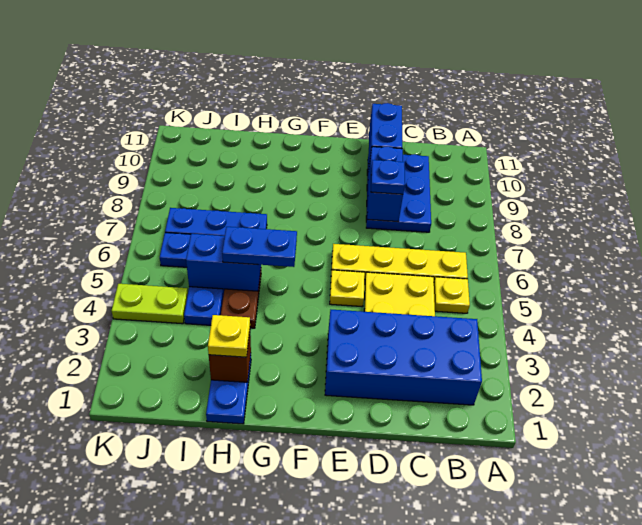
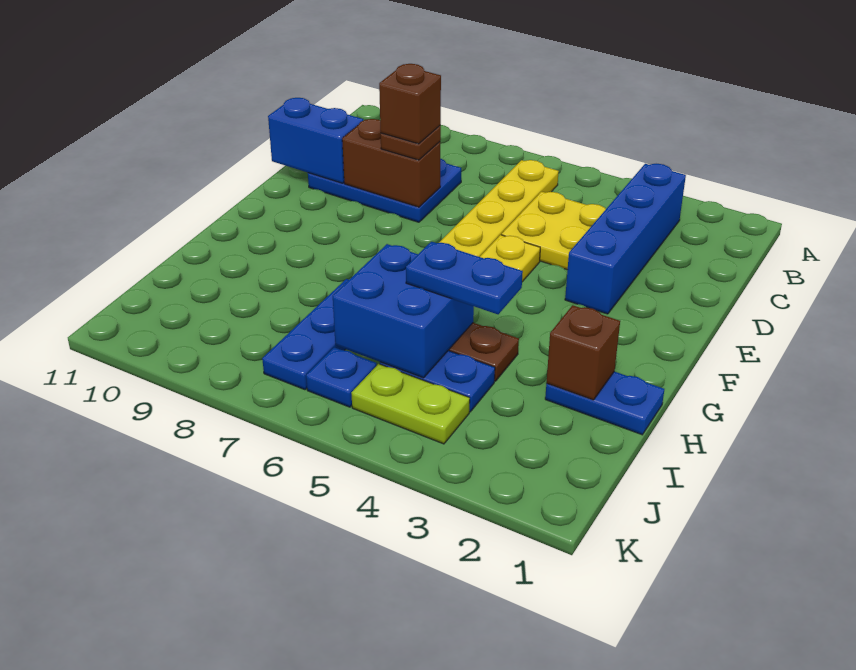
blue brick B2:E3 level 1 -> blue brick B3:E3 level 1
yellow plate B5 level 1 -> none
blue brick D8:D9 level 2 -> brown brick D8:D9 level 2
blue plate D8 level 3 -> brown plate D8 level 3
none -> brown brick D8 level 4
blue plate G5:H5 level 3 -> blue plate H4:H5 level 3
yellow plate H2 level 3 -> none
blue brick H5:I5 level 2 -> blue brick H5:I6 level 2
lime plate J4:K4 level 1 -> lime plate J4:J5 level 1

